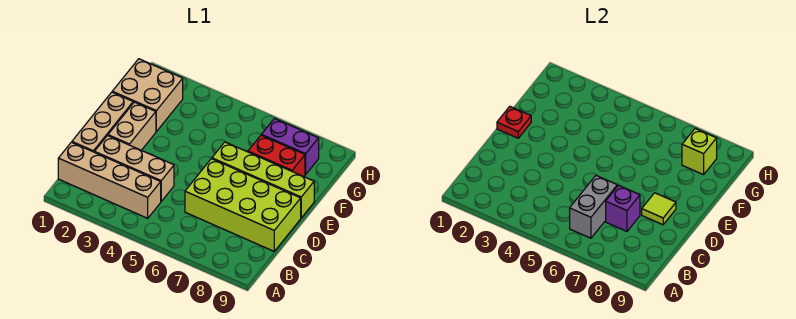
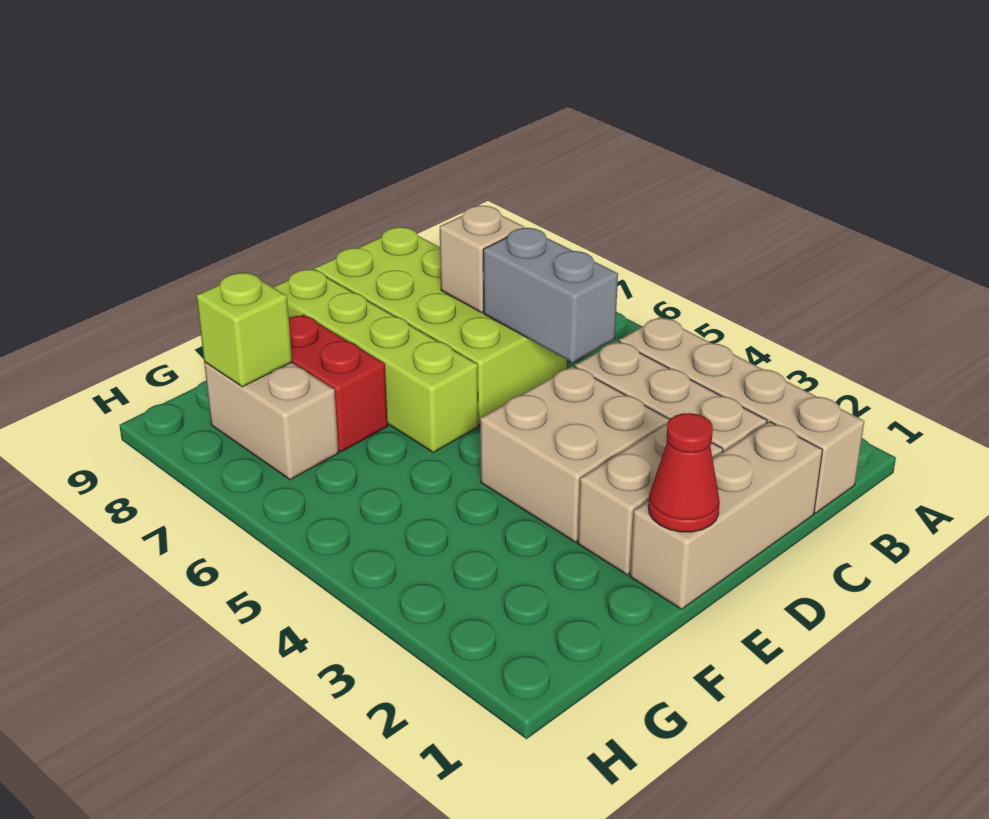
grey brick B6:C6 level 2 -> grey brick C5:C6 level 2
purple brick C7 level 2 -> tan brick C7 level 2
lime tile D8 level 2 -> none
red plate E1 level 2 -> red cone E1 level 2
tan brick F1:G2 level 1 -> tan brick D3:E4 level 1
purple brick G7:G8 level 1 -> tan brick G7:G8 level 1

